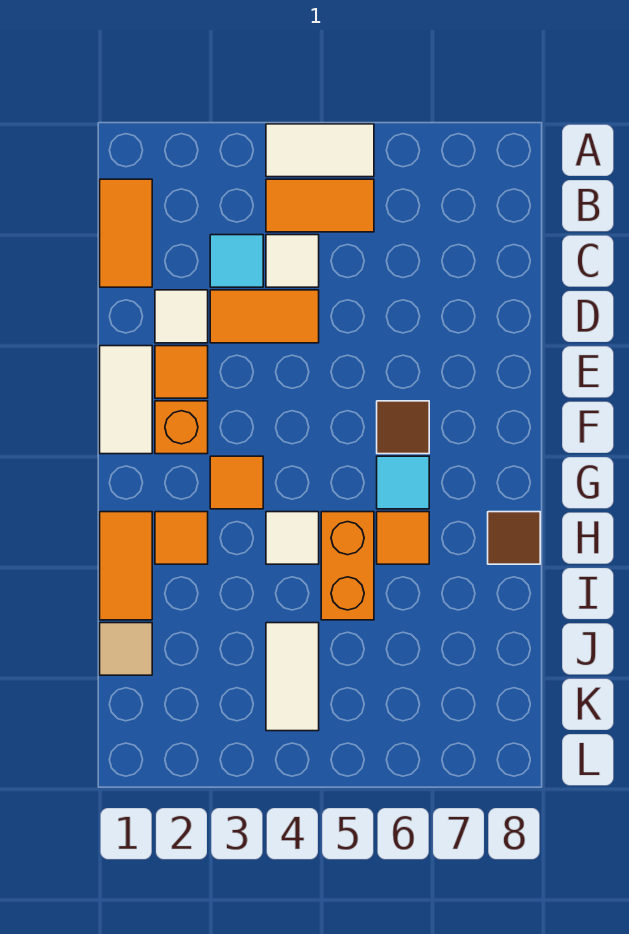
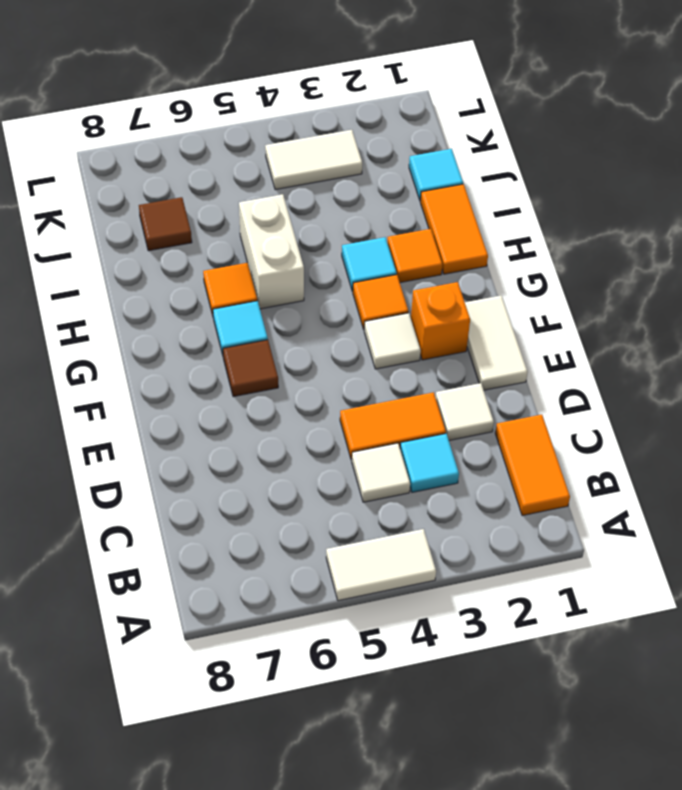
orange tile B4:B5 level 1 -> none
orange tile E2 level 1 -> none
none -> cyan tile H3 level 1
white tile H4 level 1 -> white tile F3 level 1
orange brick H5:I5 level 1 -> white brick H5:I5 level 1
brown tile H8 level 1 -> brown tile J7 level 1
tan tile J1 level 1 -> cyan tile J1 level 1
white tile J4:K4 level 1 -> white tile K3:K4 level 1

